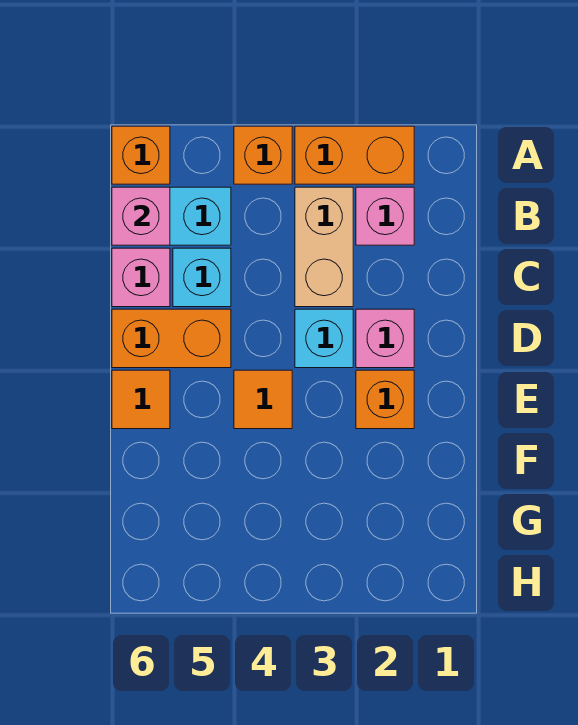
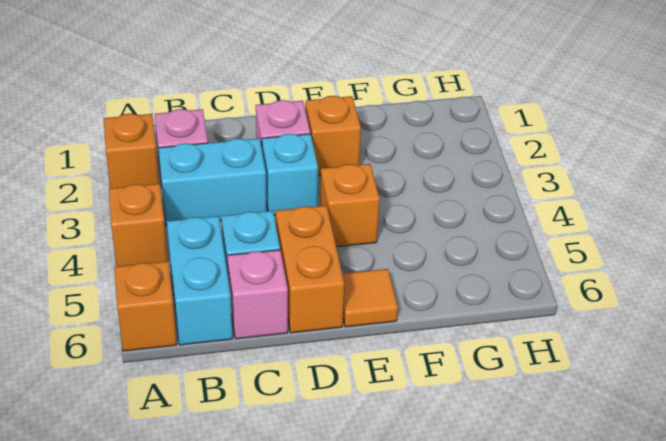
orange brick A2:A3 level 1 -> orange brick A2 level 1
tan brick B3:C3 level 1 -> cyan brick B3:C3 level 1
pink brick B6 level 2 -> none
orange tile E4 level 1 -> orange brick E4 level 1

